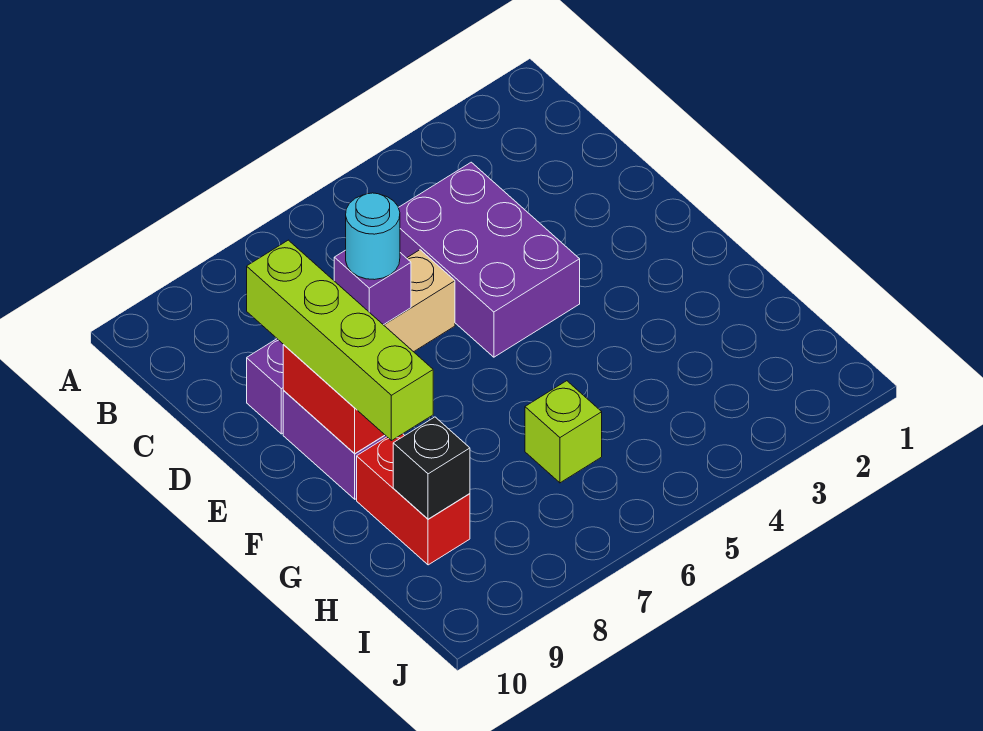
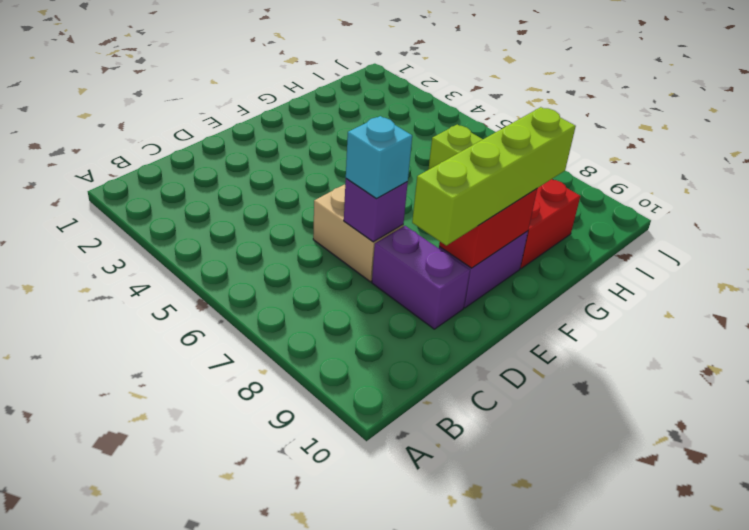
purple brick C4:E5 level 1 -> none
cyan round brick D7 level 3 -> cyan brick D7 level 3
black brick H9 level 2 -> none

